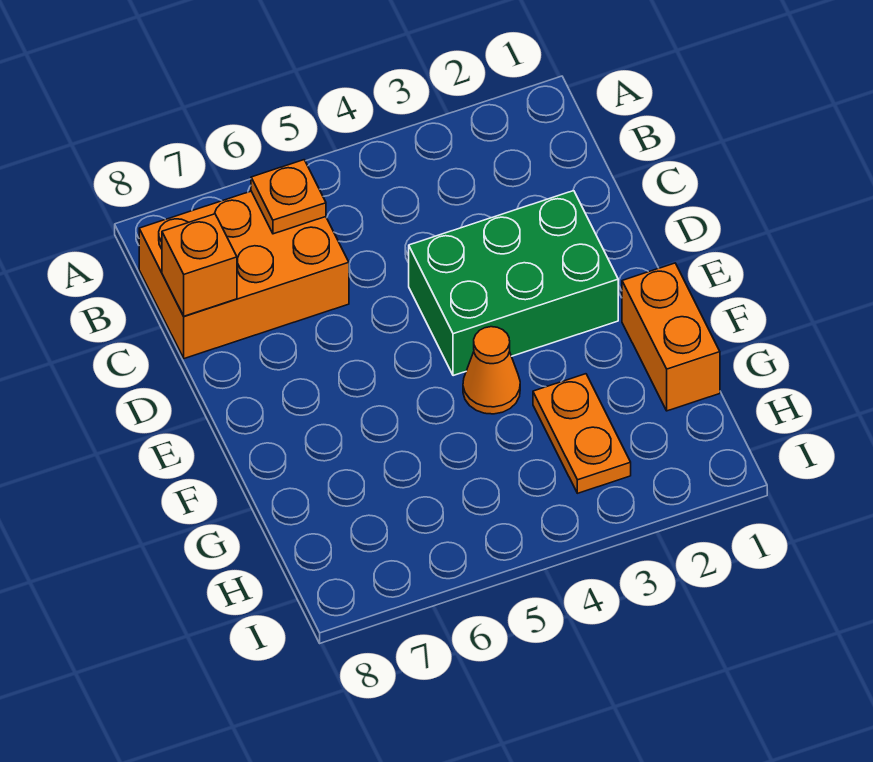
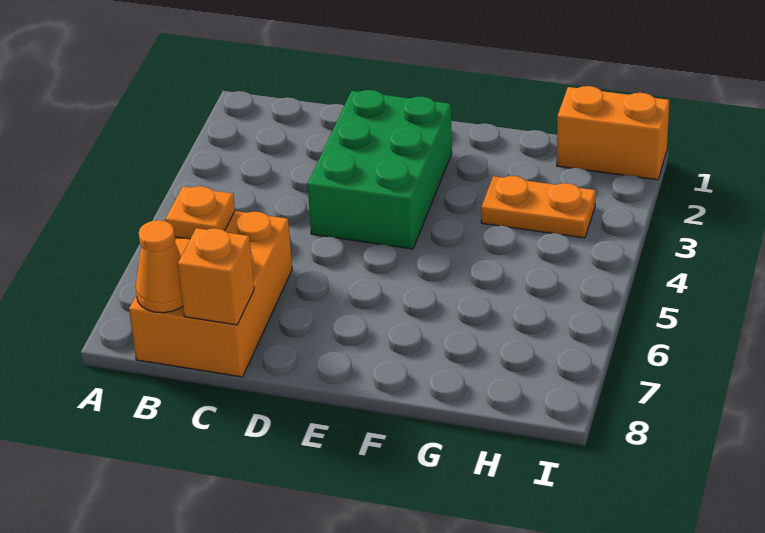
orange brick F1:G1 level 1 -> orange brick H1:I1 level 1
orange cone F4 level 1 -> orange cone B8 level 2

